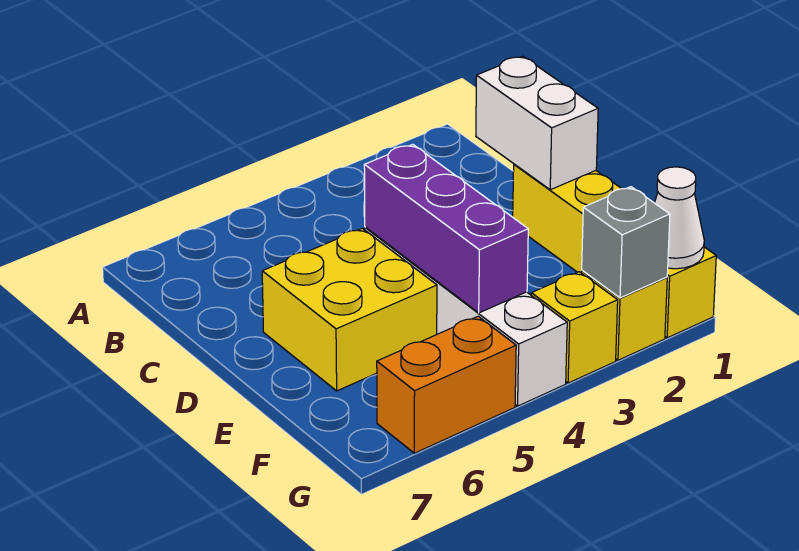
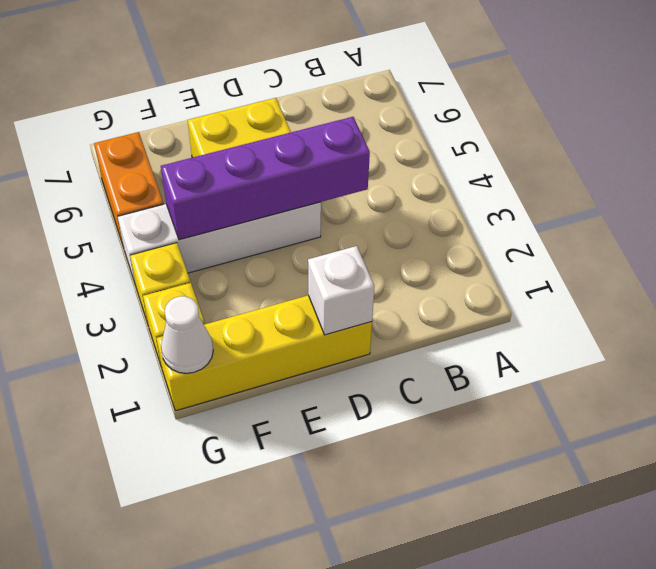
white brick C1:D1 level 2 -> white brick D1 level 2
purple brick D4:F4 level 2 -> purple brick C4:F4 level 2
grey brick G2 level 2 -> none

